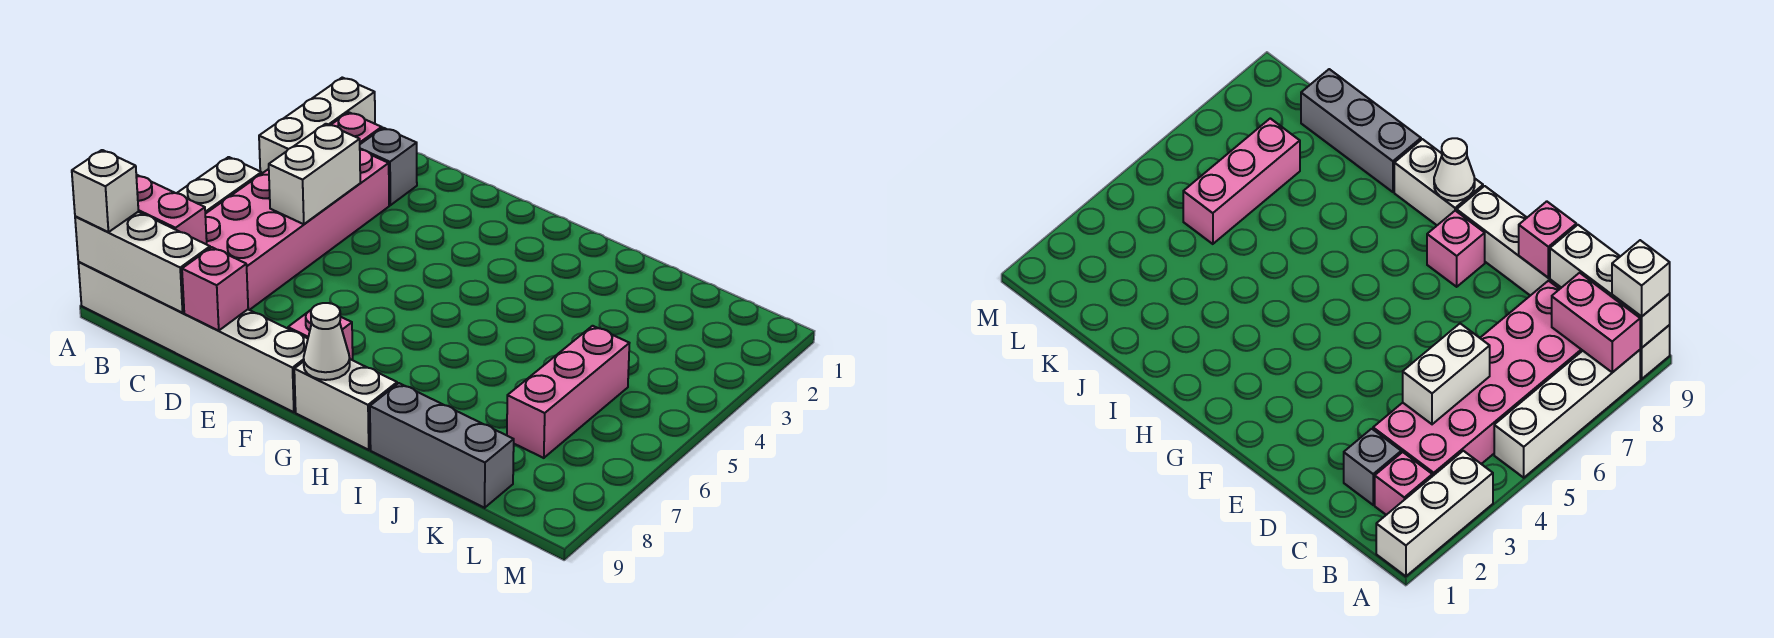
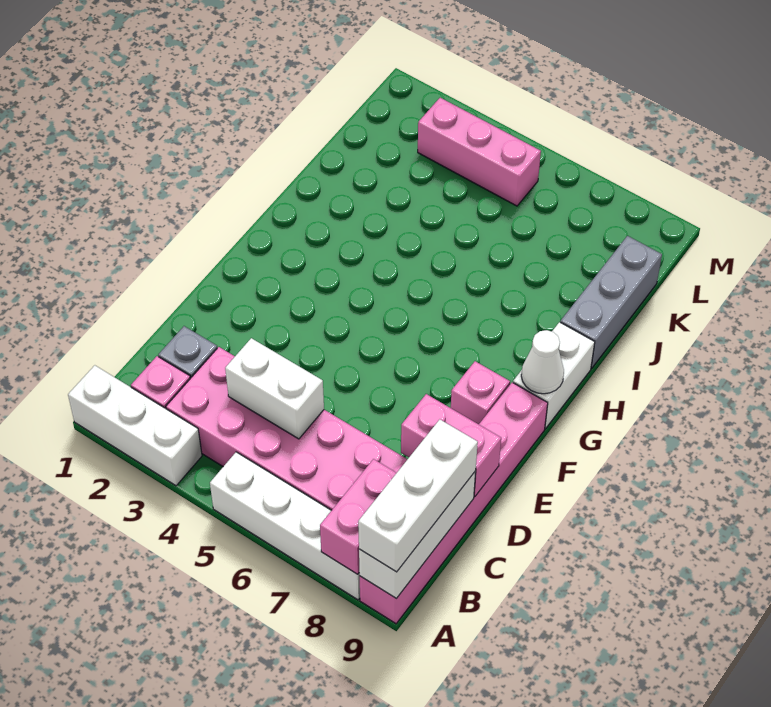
white brick A9:F9 level 1 -> pink brick A9:F9 level 1
white brick A9 level 3 -> white brick A9:C9 level 3
pink brick D9 level 2 -> pink brick D8:D9 level 2
pink brick K5:K7 level 1 -> pink brick L3:L5 level 1

